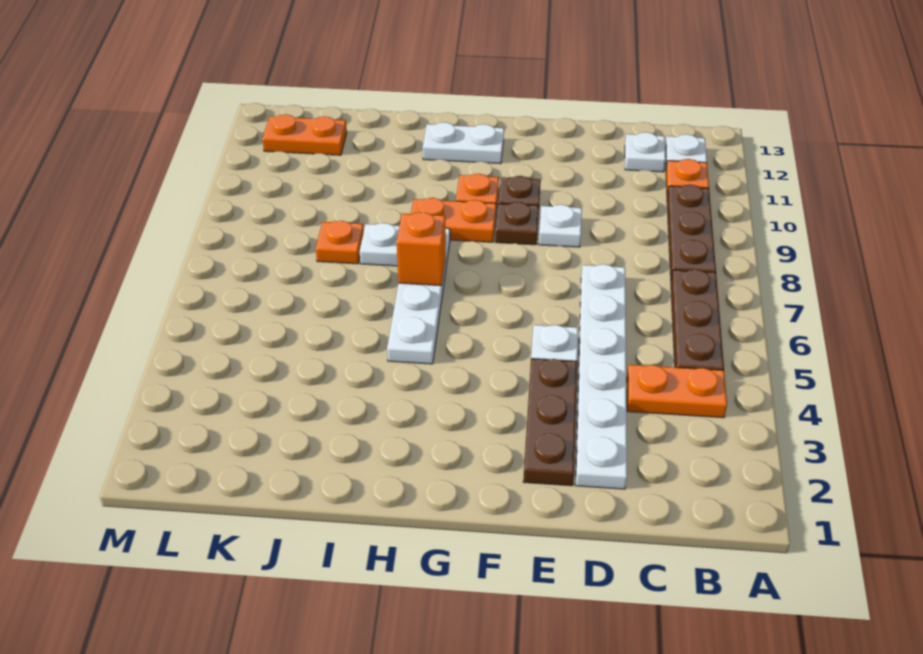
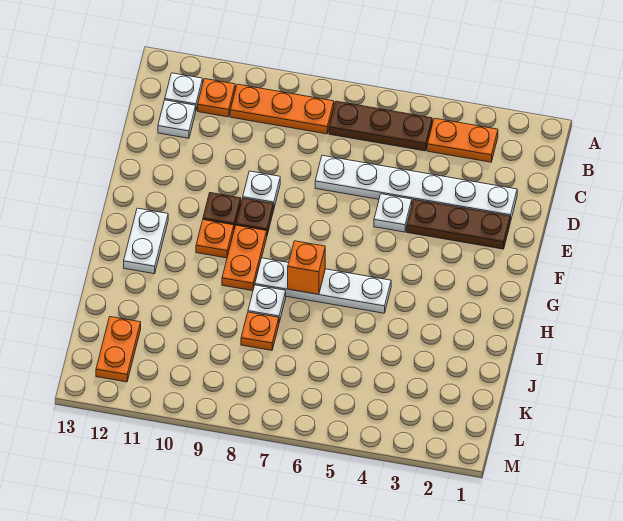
orange plate B4:C4 level 1 -> orange plate B3:B4 level 1
brown plate B8:B10 level 1 -> orange plate B8:B10 level 1

